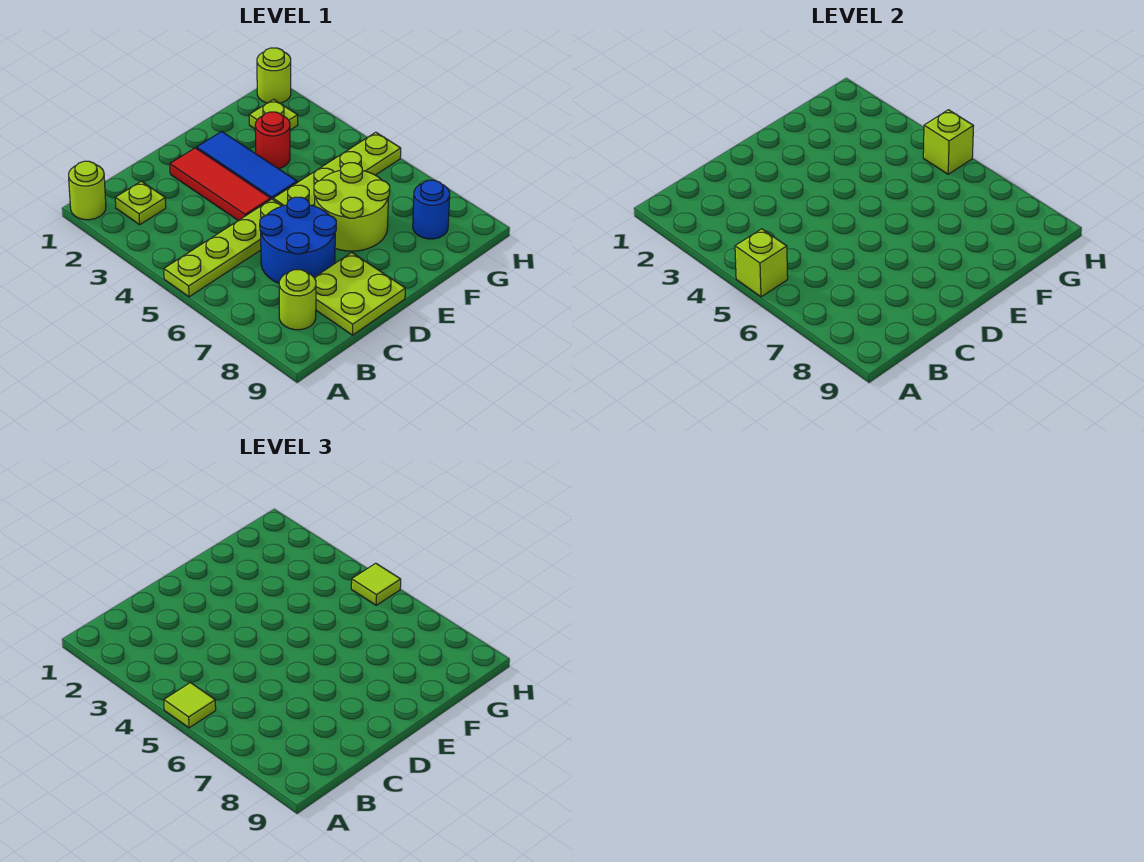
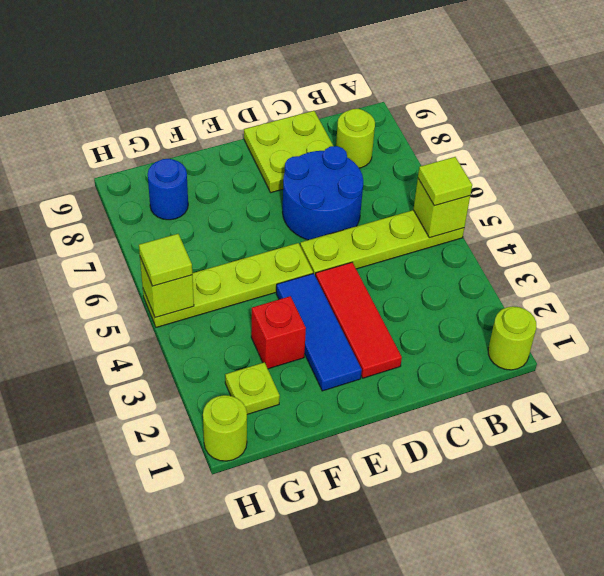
lime plate B2 level 1 -> none
lime round brick E6:F7 level 1 -> none
red round brick F3 level 1 -> red brick F3 level 1

